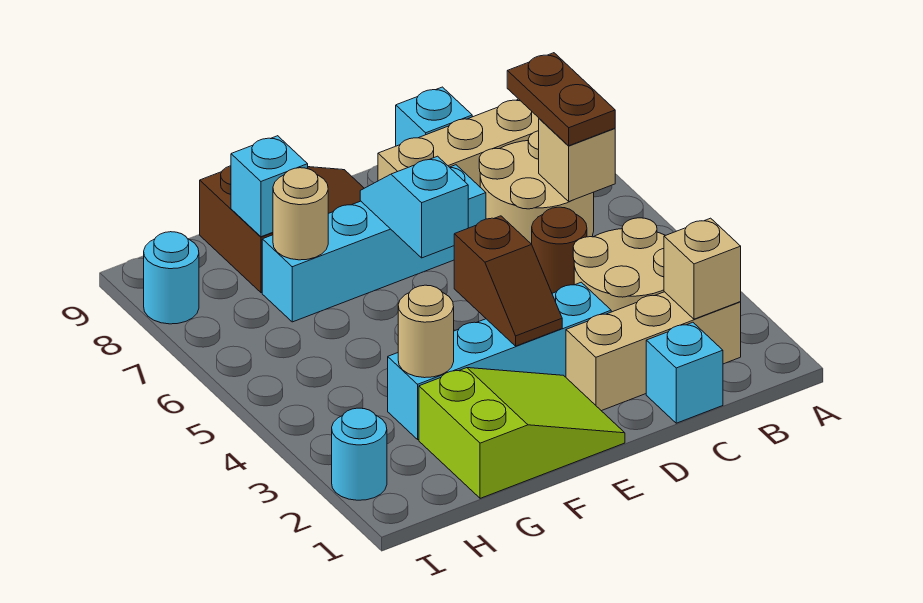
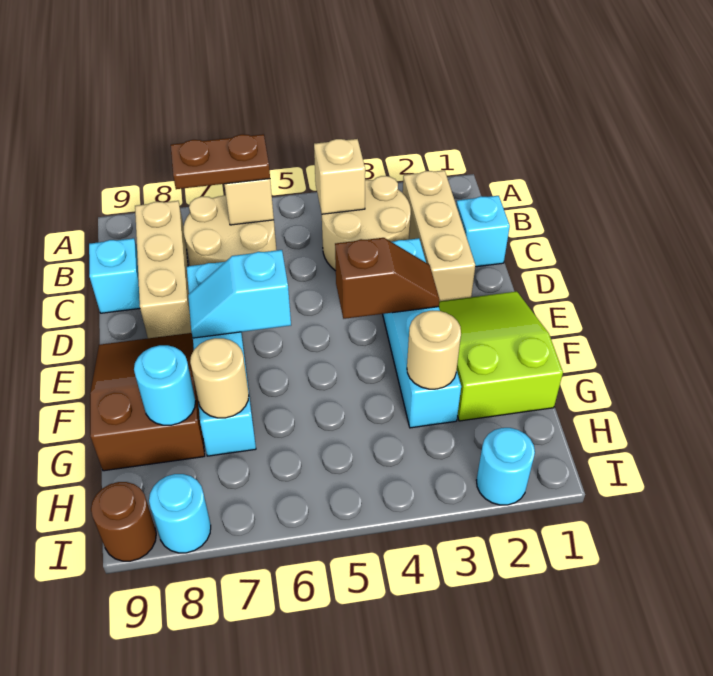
tan brick B2 level 2 -> tan brick B4 level 2
brown round brick C5 level 1 -> brown round brick I9 level 1
cyan brick G8 level 2 -> cyan round brick G8 level 2

